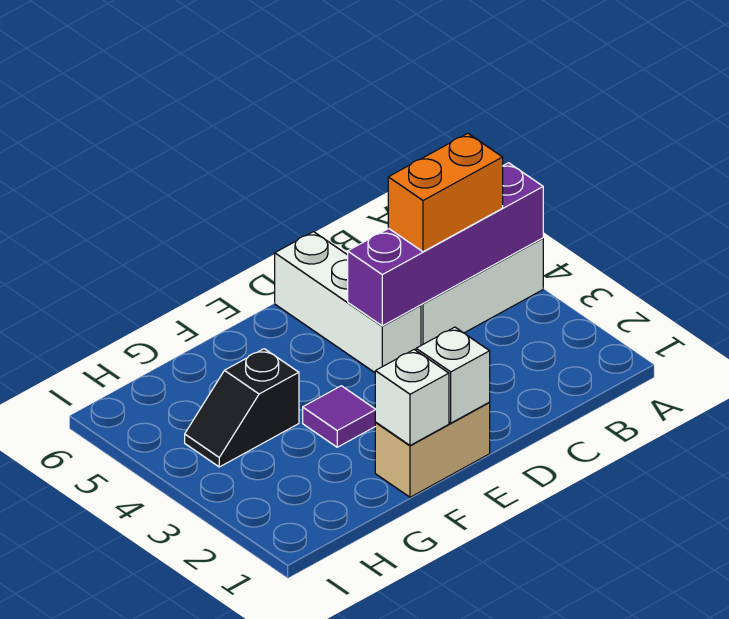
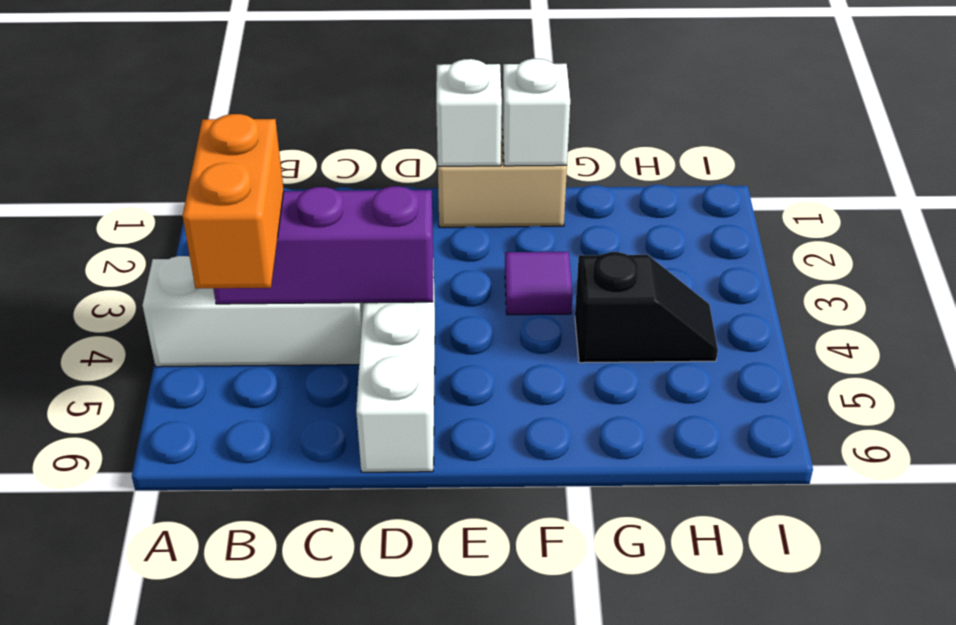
purple brick A4:D4 level 2 -> purple brick B4:D4 level 2
orange brick B4:C4 level 3 -> orange brick B4:B5 level 3

